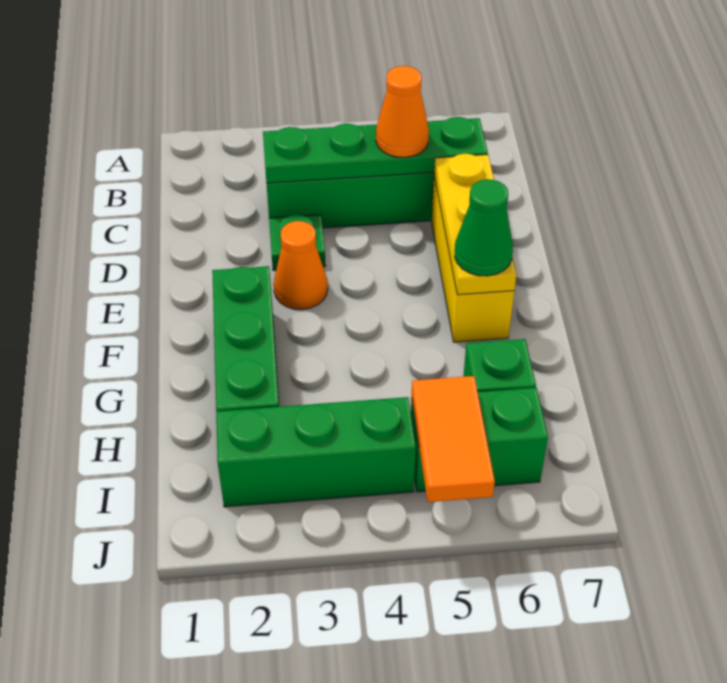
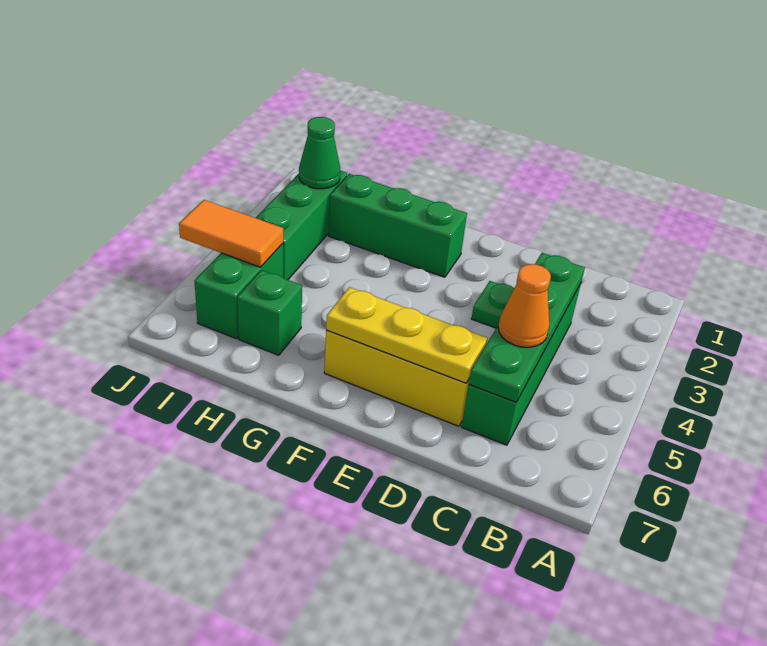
orange cone E3 level 1 -> none
green cone F6 level 3 -> green cone I2 level 2

